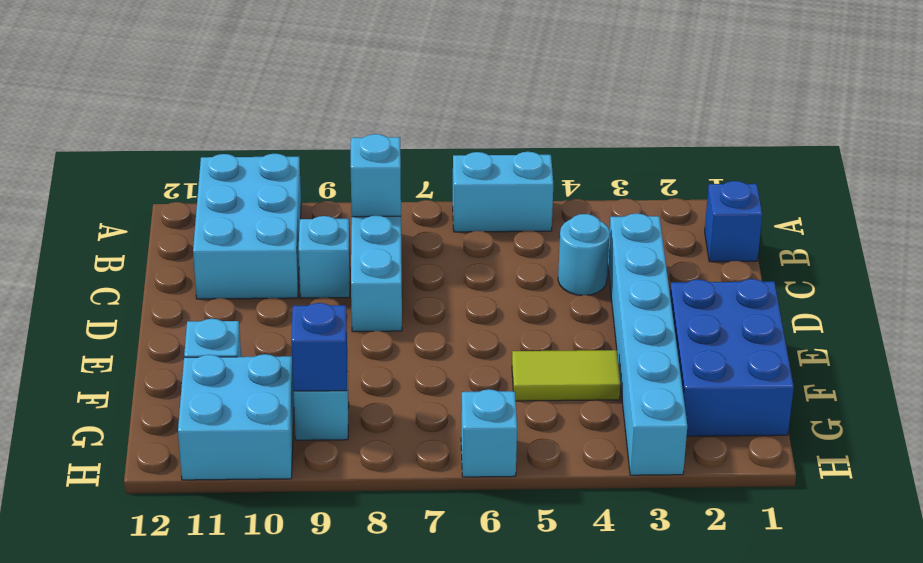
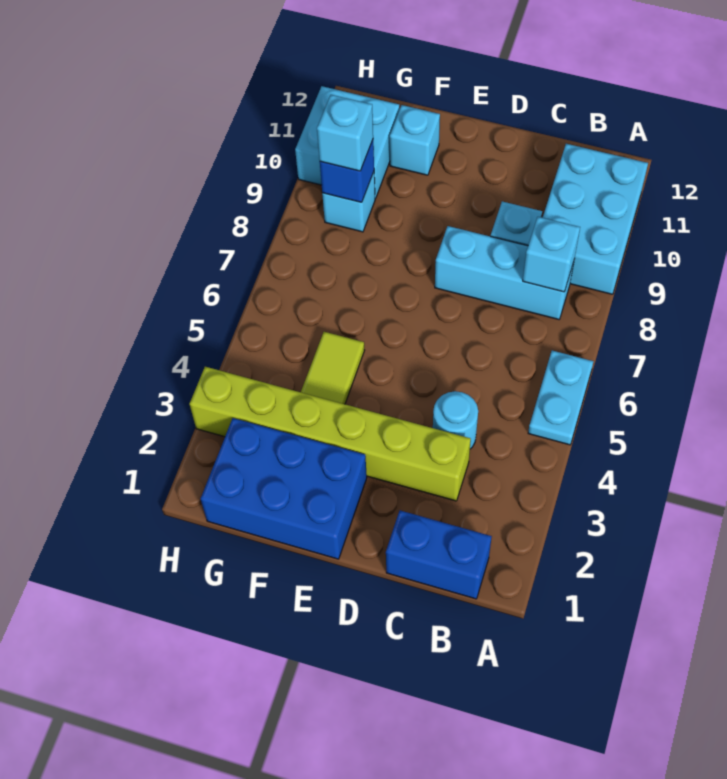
cyan brick A5:A6 level 1 -> cyan plate A5:A6 level 1
cyan brick A10:C11 level 1 -> cyan brick A9:B11 level 1
blue brick B1 level 1 -> blue brick B1:C1 level 1
cyan brick C3:H3 level 1 -> lime brick C3:H3 level 1
cyan brick H6 level 1 -> cyan brick G9 level 3

